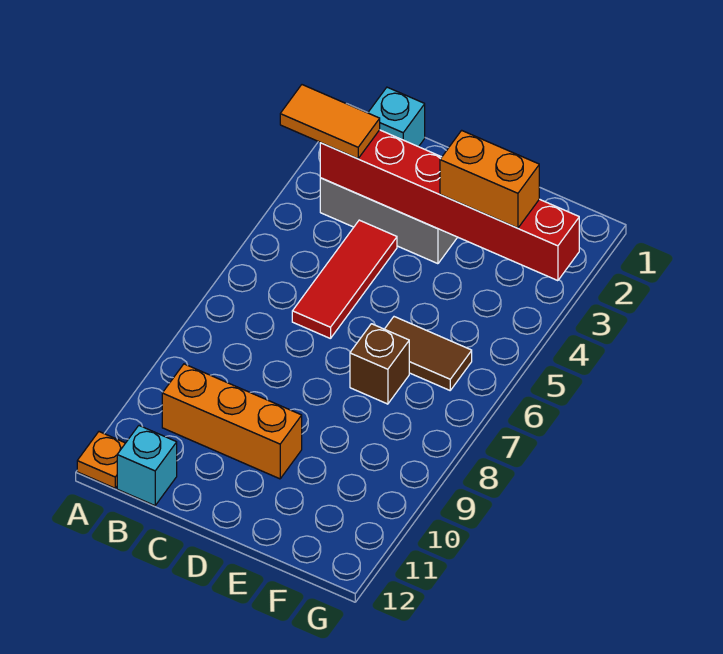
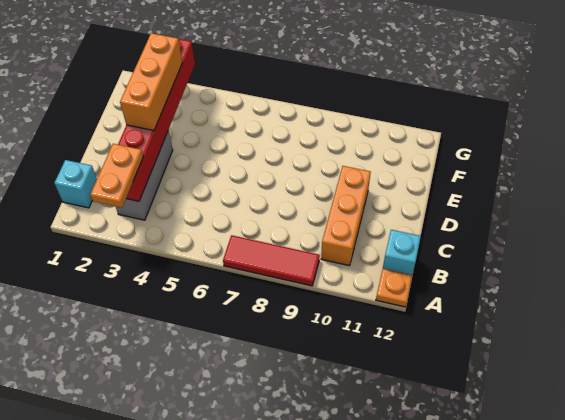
orange tile A3:B3 level 3 -> orange plate A3:B3 level 3
red tile C4:C6 level 1 -> red tile A7:A9 level 1
orange brick E3:F3 level 3 -> orange brick D3:F3 level 3
brown tile E6:F6 level 1 -> none
brown brick E7 level 1 -> none

